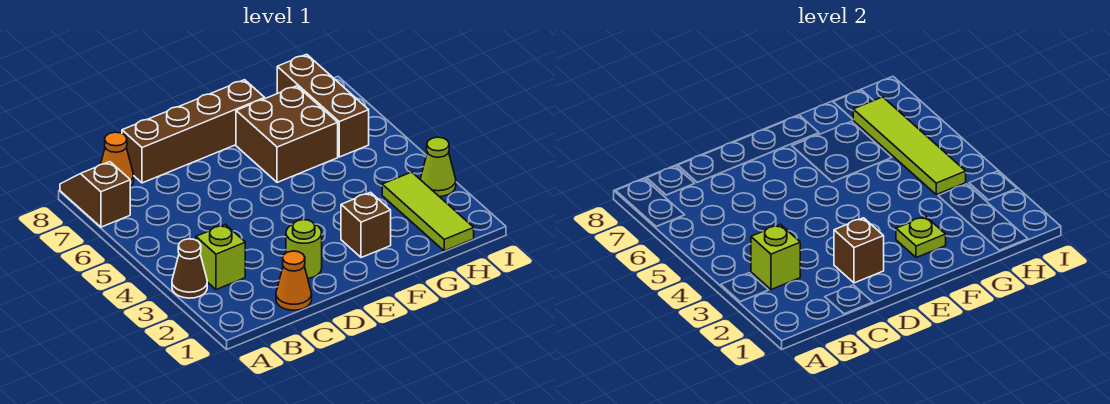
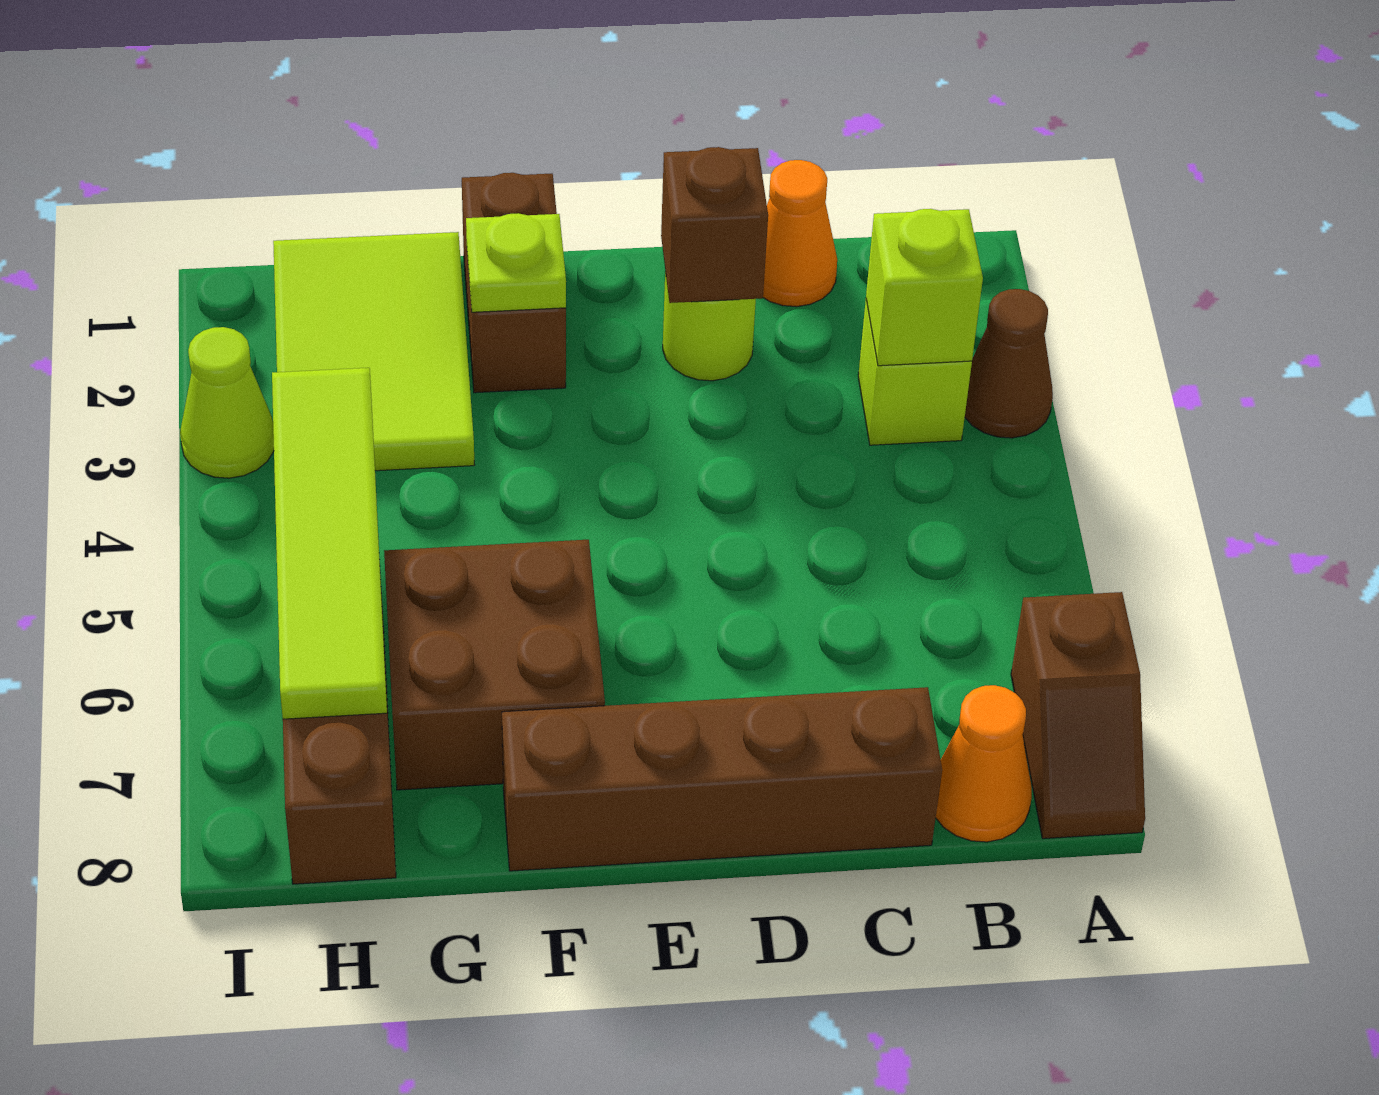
brown brick F2 level 1 -> brown brick F1:F2 level 1
lime tile H1:H3 level 1 -> lime tile G1:H3 level 1

